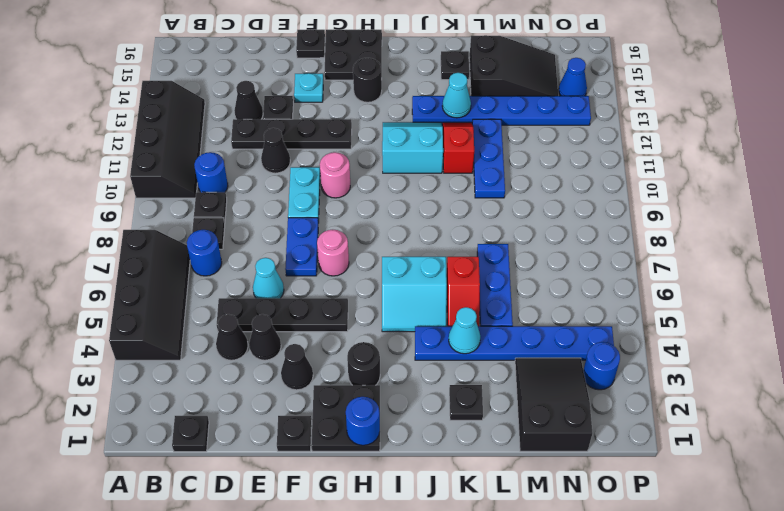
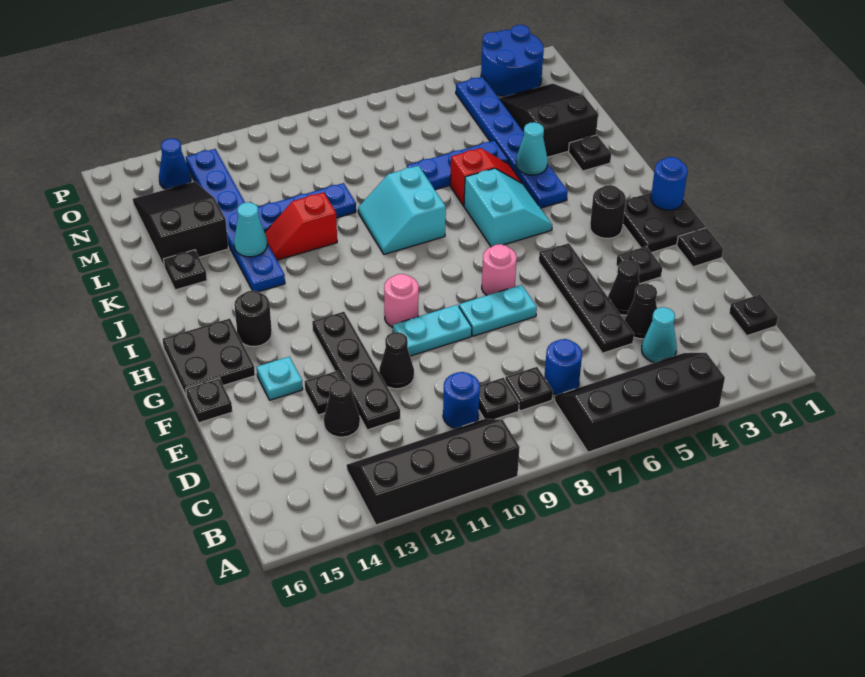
cyan cone E6 level 1 -> cyan cone C4 level 1
black cone F3 level 1 -> black plate F3 level 1
blue plate F7:F8 level 1 -> cyan plate F7:F8 level 1
cyan slope I11:J12 level 1 top 11 -> cyan slope J8:K9 level 1 top 8
black slope M1:N3 level 1 top 1 -> black slope L2:N3 level 1 top L
blue round brick O3 level 1 -> blue round brick O2:P3 level 1

